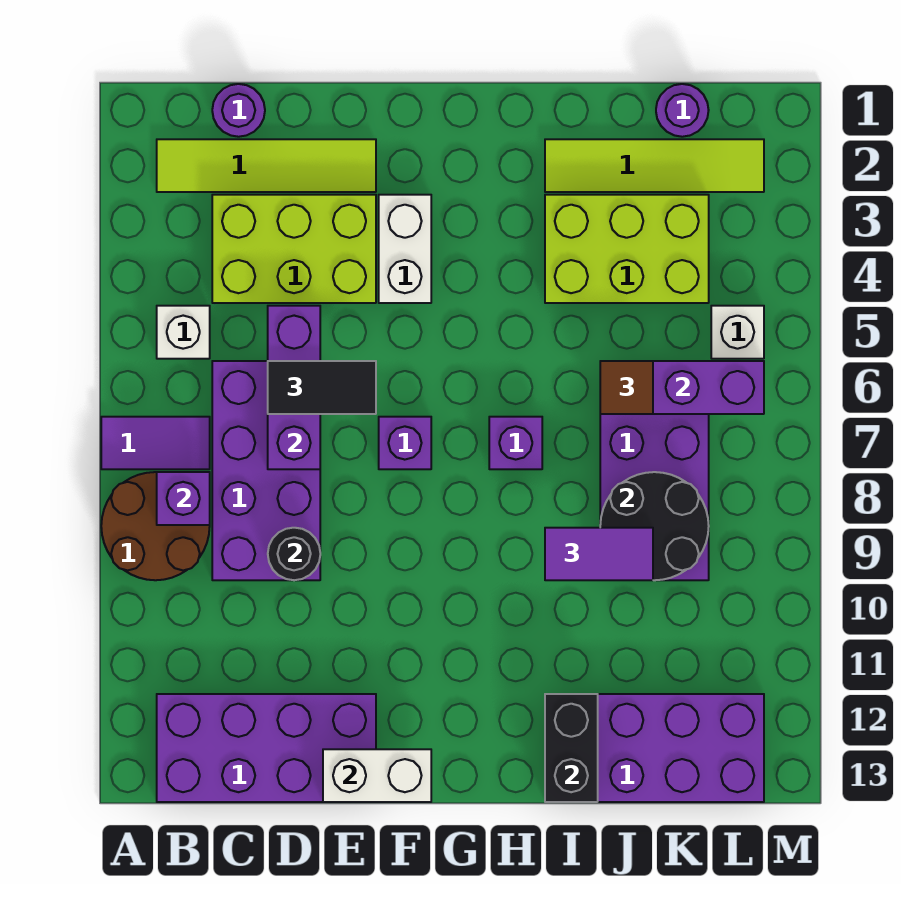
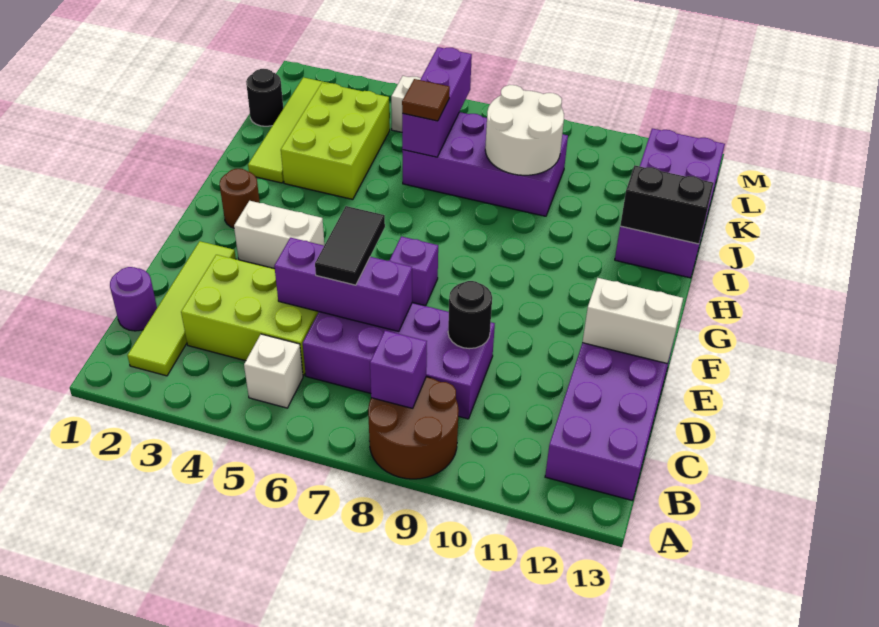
purple tile A7:B7 level 1 -> none
lime brick C3:E4 level 1 -> lime brick C3:D5 level 1
white brick E13:F13 level 2 -> white brick E12:E13 level 2
none -> brown round brick G2 level 1
purple brick H7 level 1 -> none
purple tile I9:J9 level 3 -> none
black round brick J8:K9 level 2 -> white round brick J8:K9 level 2
purple round brick K1 level 1 -> black round brick K1 level 1

